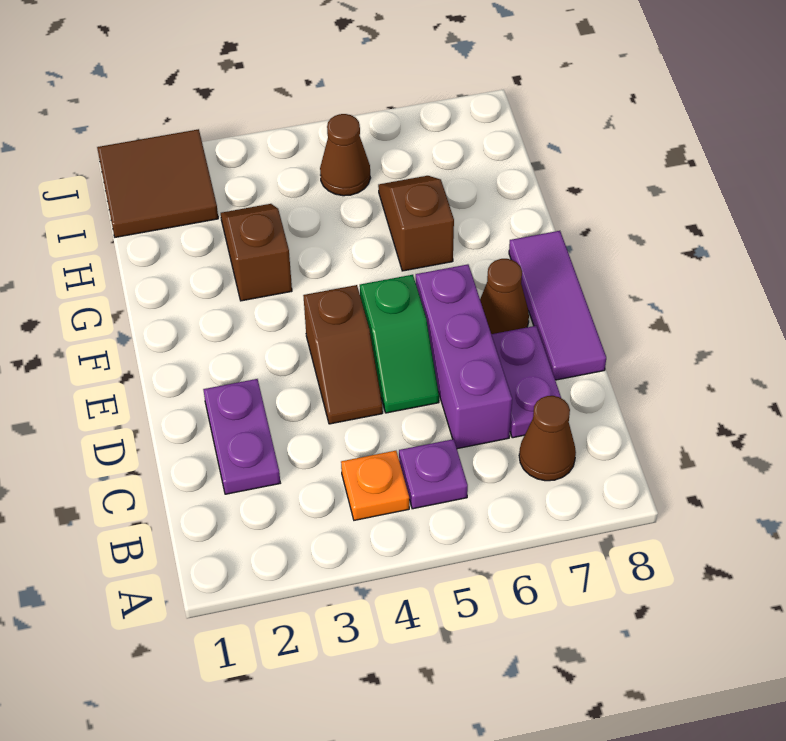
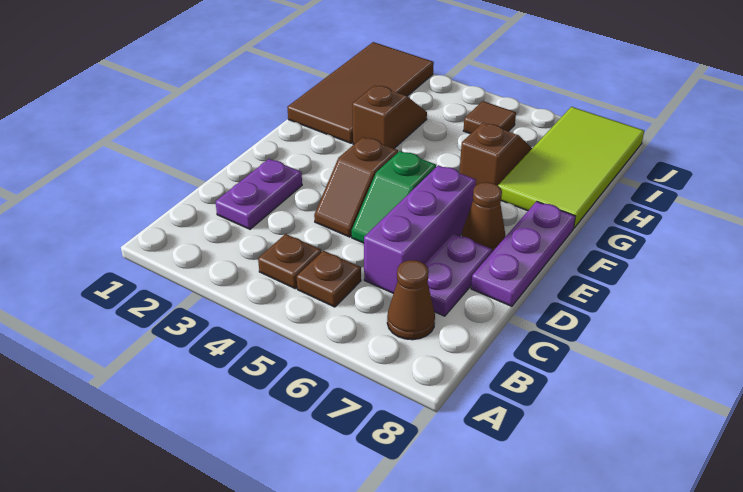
orange plate B4 level 1 -> brown plate B4 level 1
purple plate B5 level 1 -> brown plate B5 level 1
purple tile D8:F8 level 1 -> purple plate D8:F8 level 1
none -> lime tile G7:J8 level 1
brown tile I1:J2 level 1 -> brown tile G1:J2 level 1
brown cone I5 level 1 -> brown tile I5 level 1

